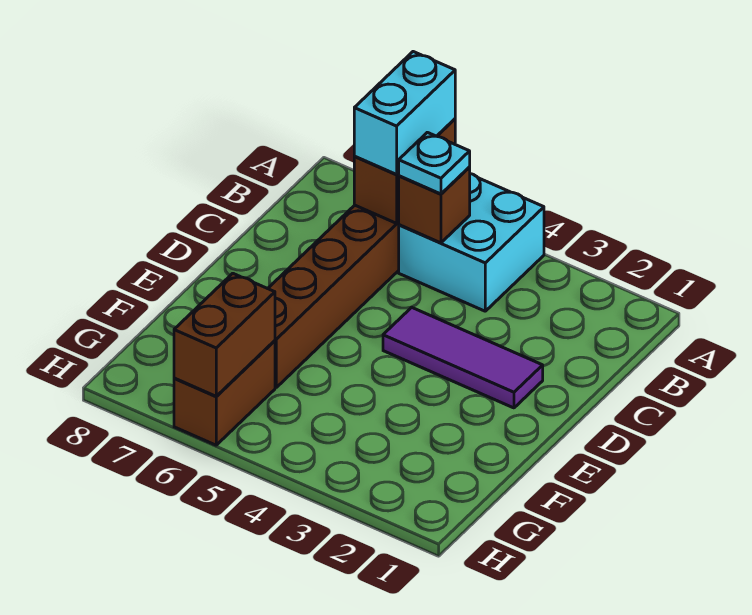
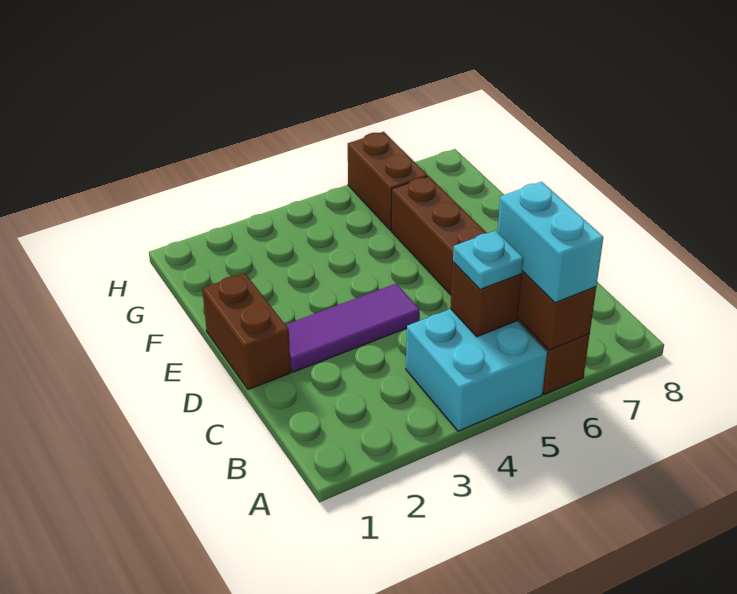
brown brick G6:H6 level 2 -> brown brick D1:E1 level 1

